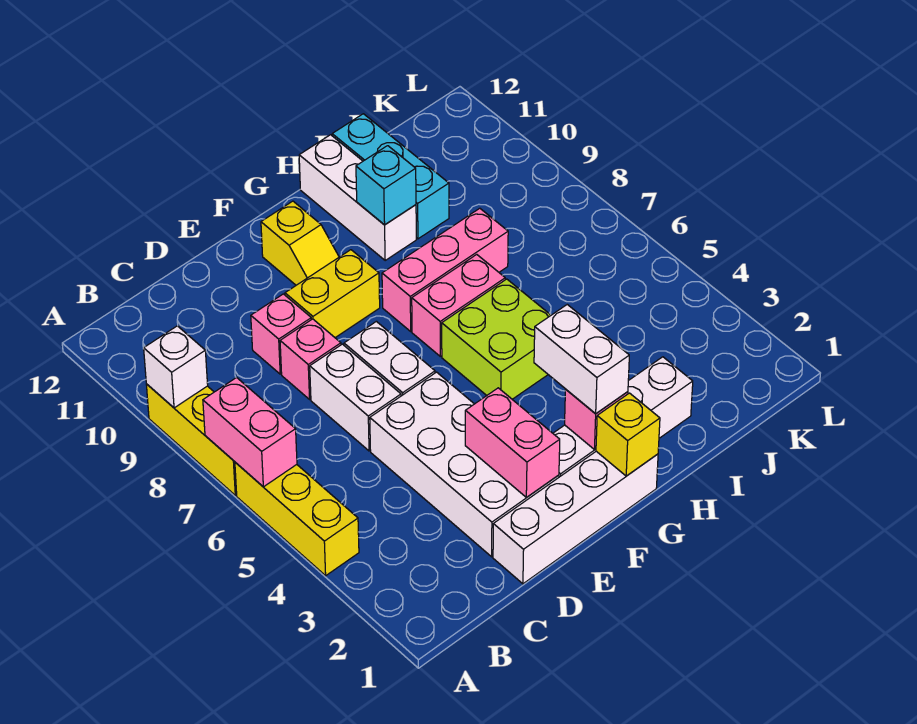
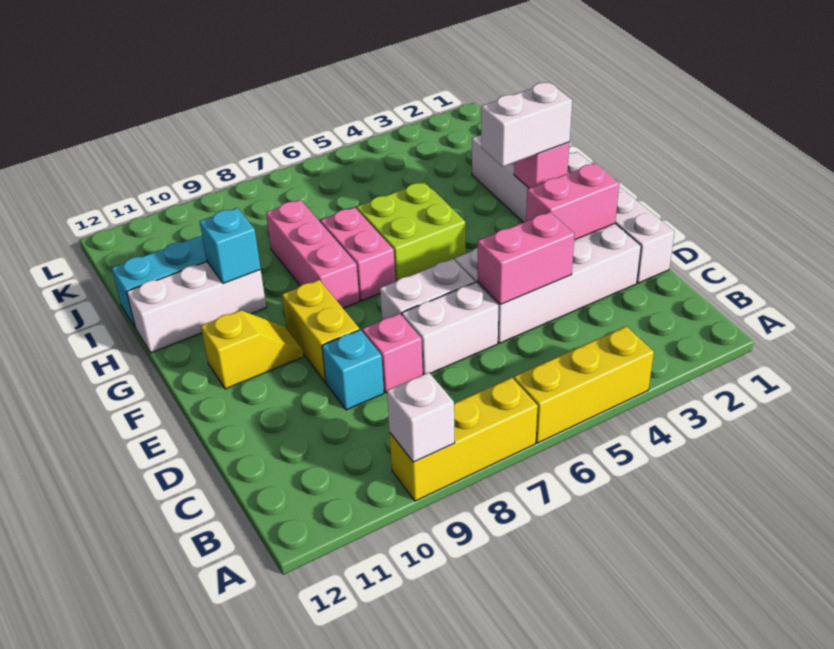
pink brick A6:A7 level 2 -> pink brick D4:D5 level 2
pink brick D9 level 1 -> cyan brick D9 level 1
yellow brick G1 level 2 -> none

